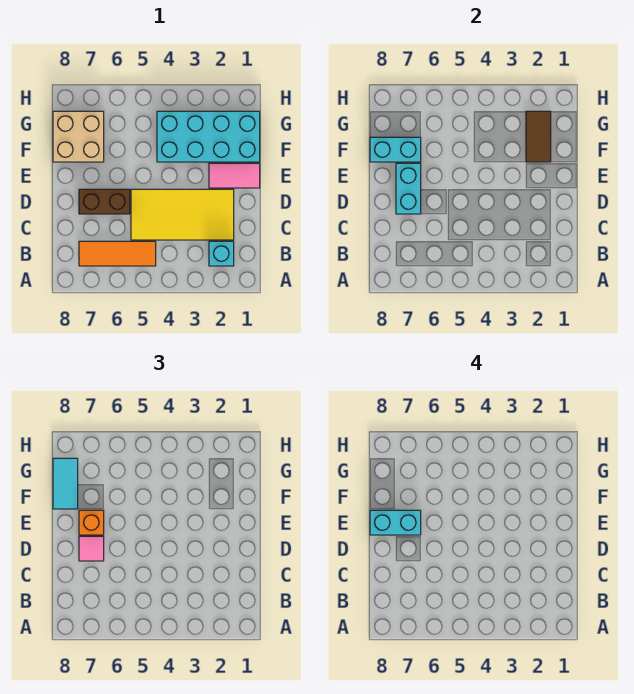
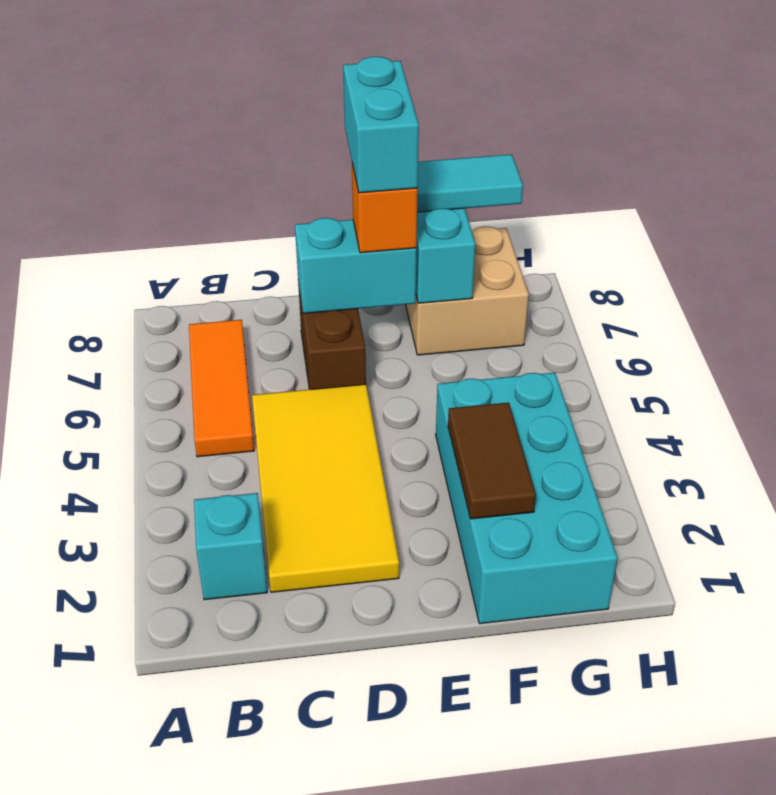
pink tile D7 level 3 -> none
pink tile E1:E2 level 1 -> none
brown tile F2:G2 level 2 -> brown tile F2:F3 level 2

